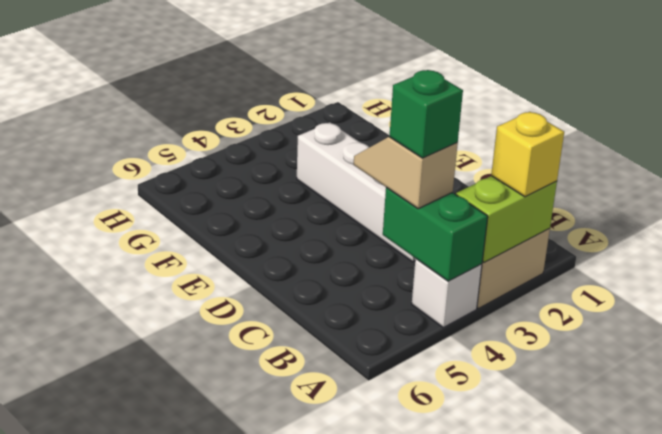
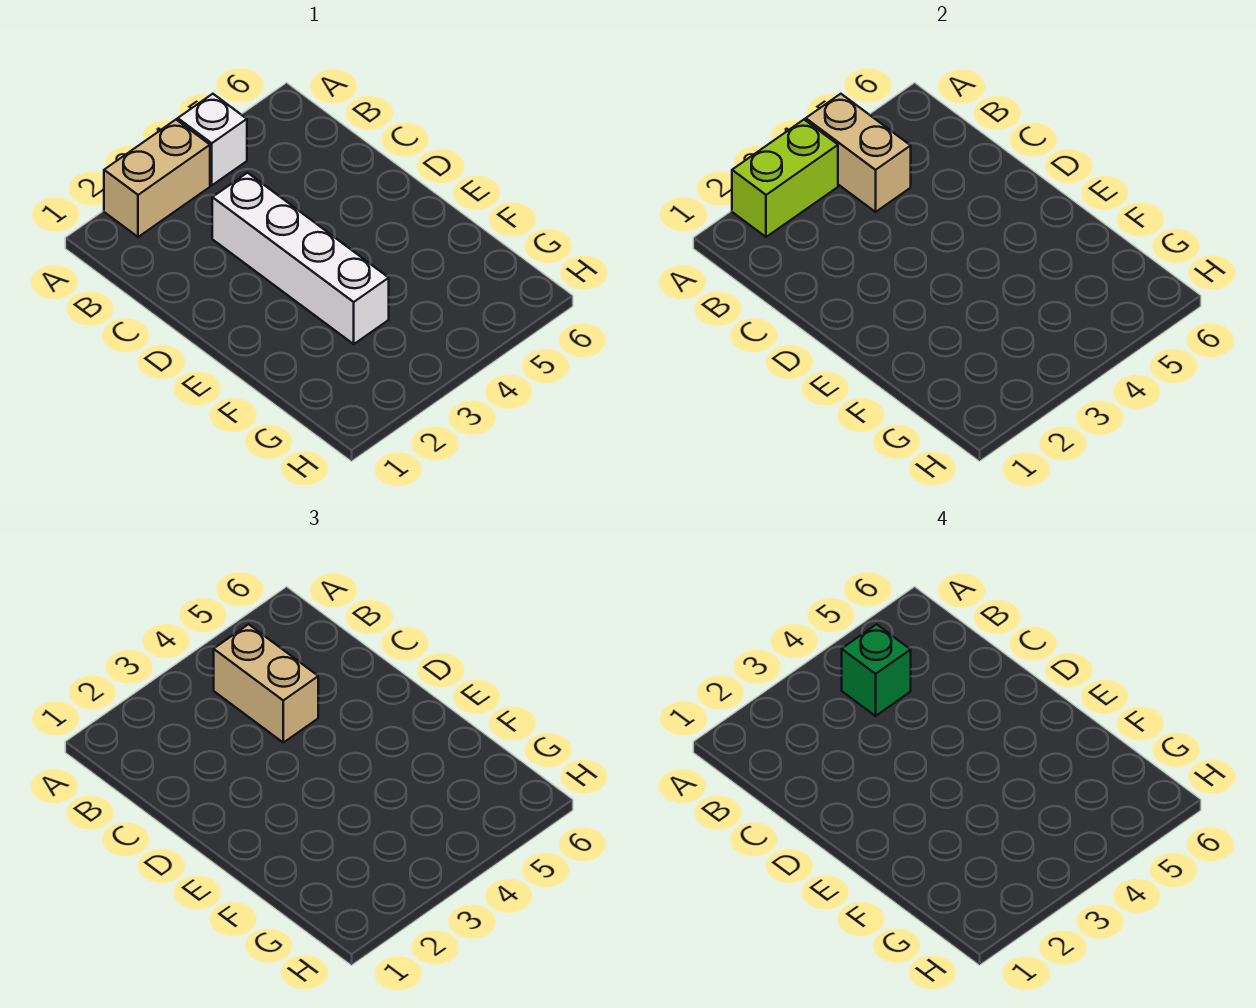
yellow brick A2 level 3 -> none
green brick A4:B4 level 2 -> tan brick A4:B4 level 2
tan slope B4:C4 level 3 top B -> tan brick B4:C4 level 3

